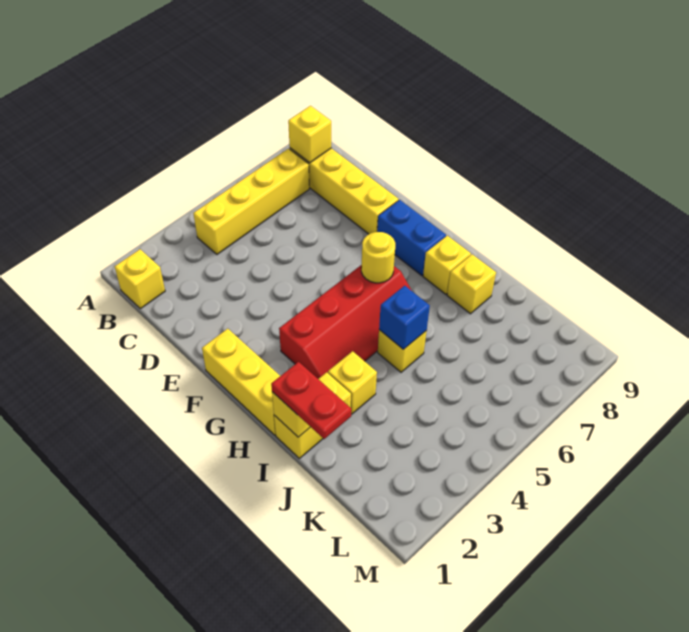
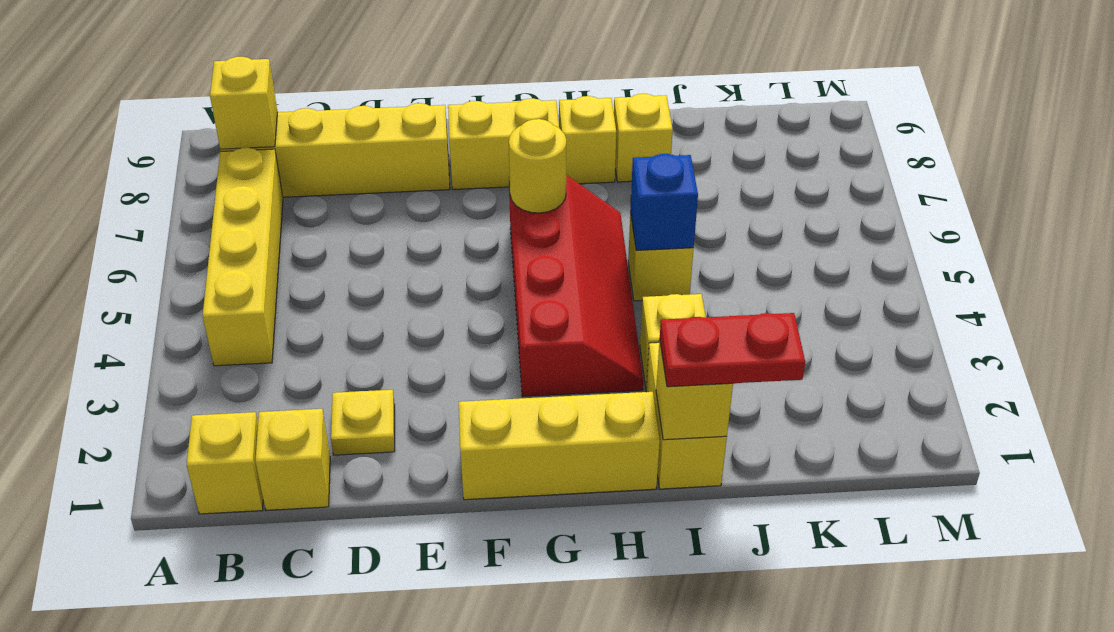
none -> yellow brick C1 level 1
none -> yellow plate D2 level 1
blue brick F8:G8 level 1 -> yellow brick F8:G8 level 1

